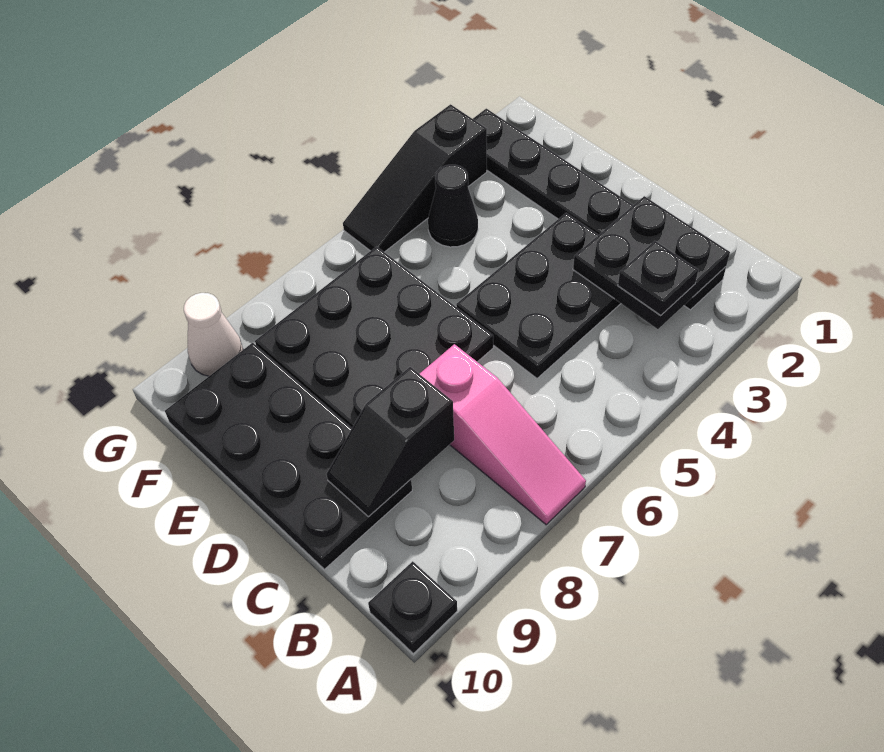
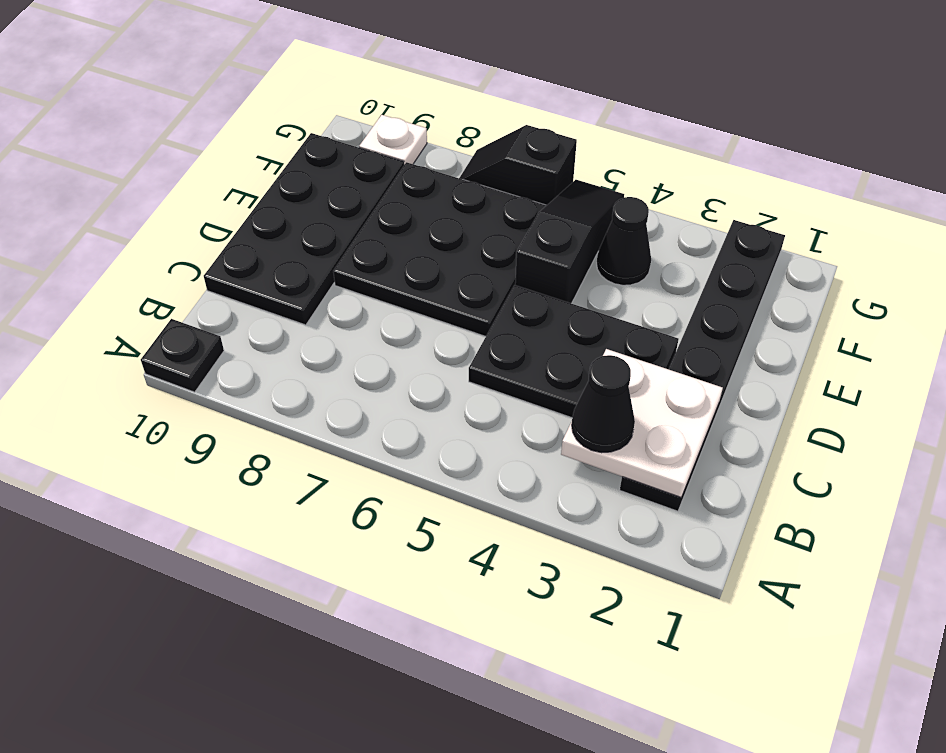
pink slope A7:C7 level 1 top C -> none
black plate B2:C3 level 2 -> white plate B2:C3 level 2
black plate B3 level 3 -> black cone B3 level 3
black slope C8:C9 level 2 top 8 -> black slope G6:G7 level 1 top 6
black slope G3:G5 level 1 top 3 -> black slope E5:G5 level 1 top E
white cone G9 level 1 -> white plate G9 level 1

